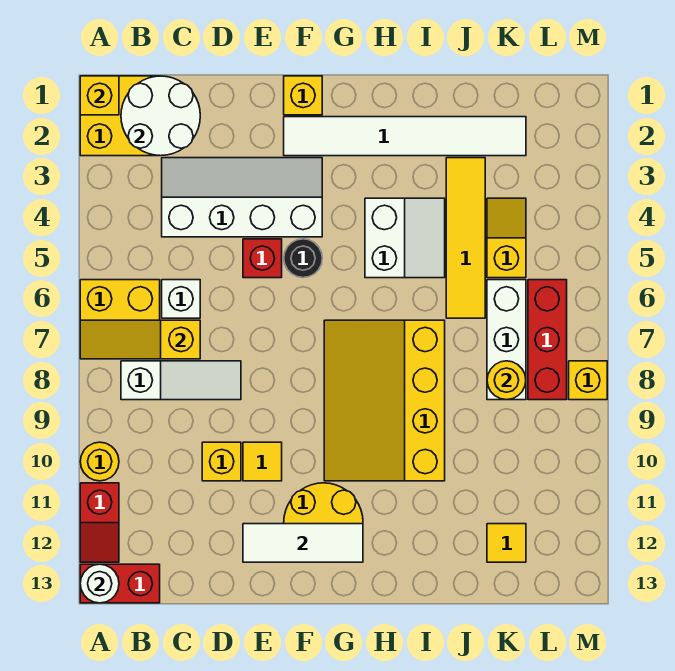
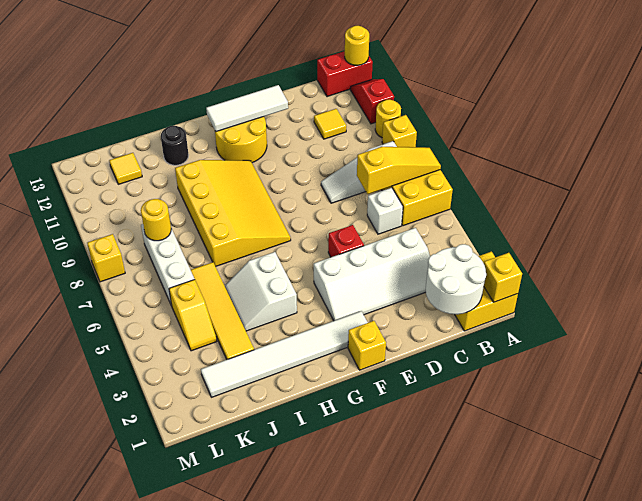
white round brick A13 level 2 -> yellow round brick A13 level 2
yellow brick D10 level 1 -> yellow brick A9 level 1
yellow tile E10 level 1 -> yellow tile C11 level 1
black round brick F5 level 1 -> black round brick I12 level 1
red brick L6:L8 level 1 -> none

